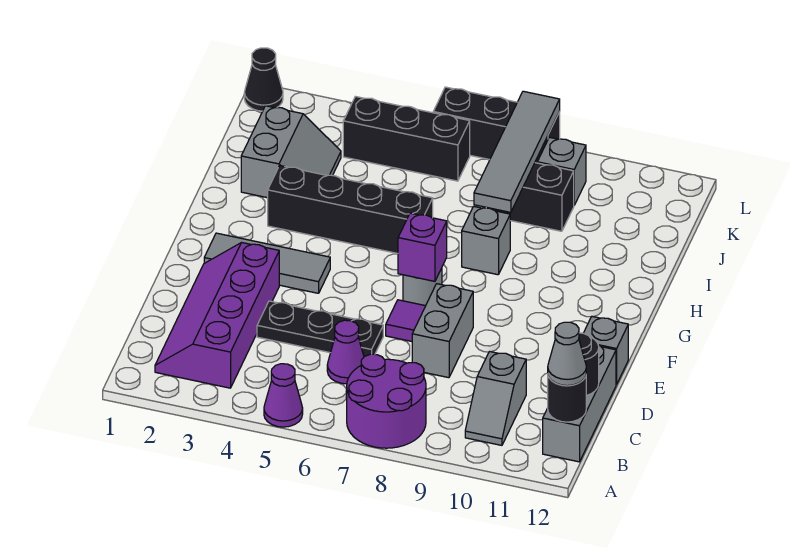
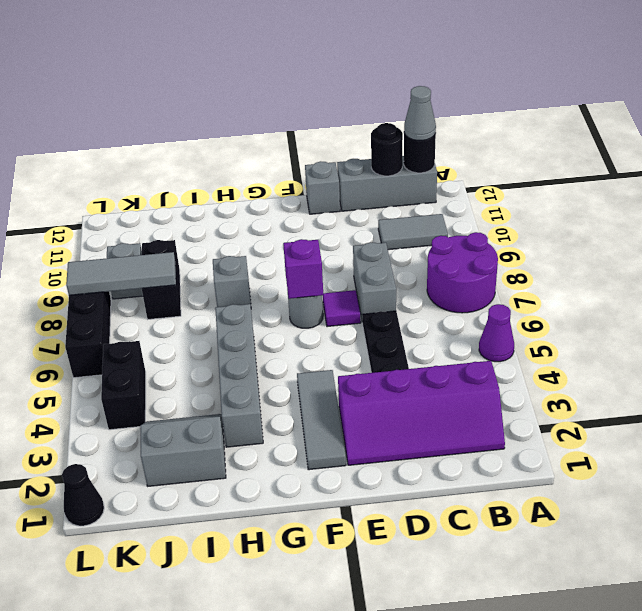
grey slope B10:C10 level 1 top C -> grey tile B10:C10 level 1
purple cone C6 level 1 -> none
grey brick D8:E8 level 1 -> grey brick D7:D8 level 1
black brick H3:H6 level 1 -> grey brick H3:H6 level 1
grey tile I8:L8 level 2 -> grey tile J8:L8 level 2
black brick K4:K6 level 1 -> black brick K4:K5 level 1

